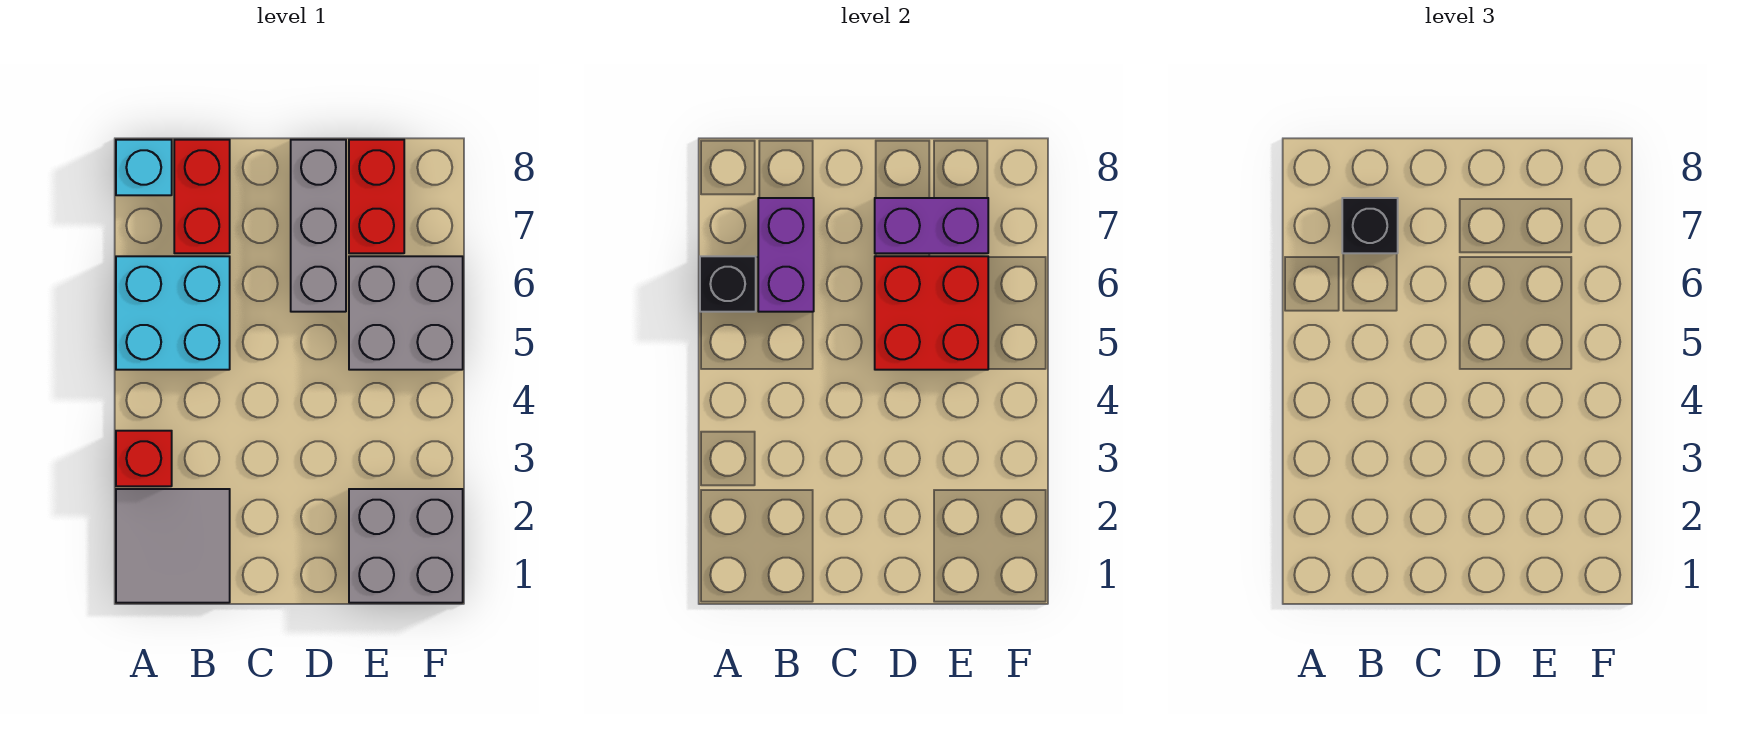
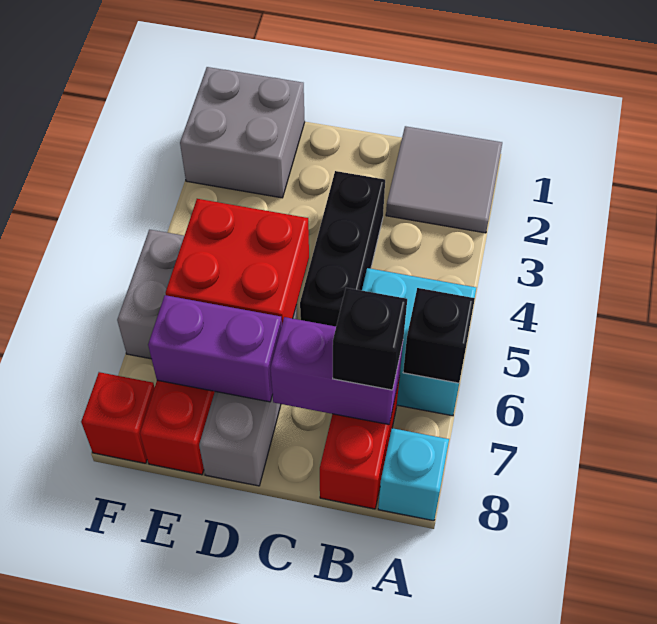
red brick A3 level 1 -> red brick F8 level 1
purple brick B6:B7 level 2 -> purple brick B7:C7 level 2
none -> black brick C3:C5 level 1

